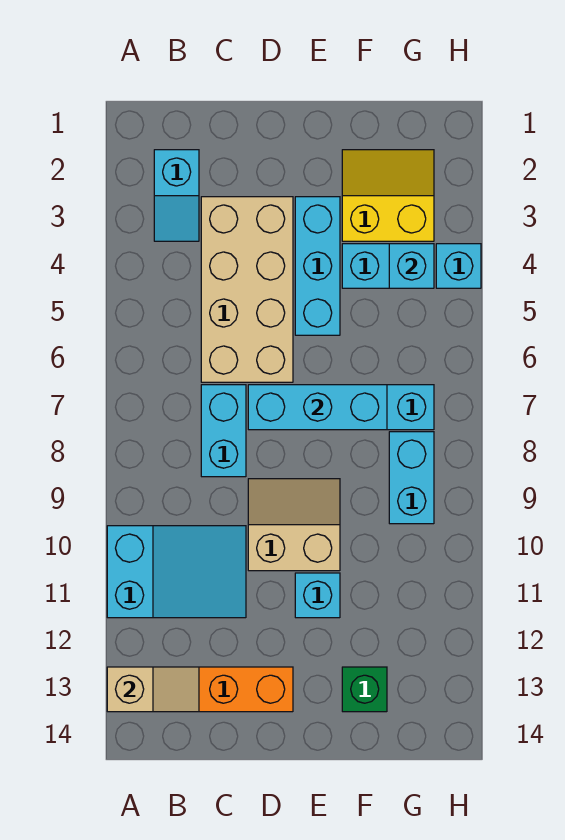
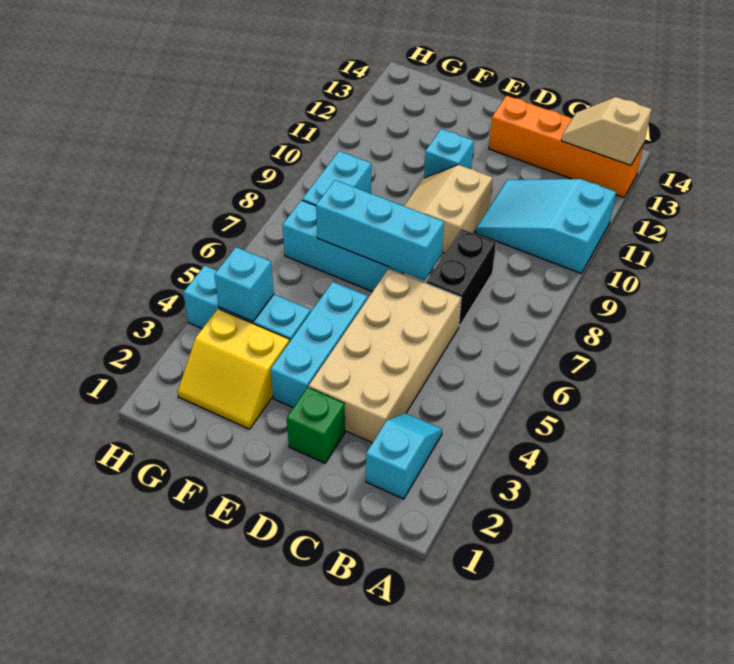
cyan brick C7:C8 level 1 -> black brick C7:C8 level 1
tan slope D9:E10 level 1 top 10 -> tan slope D9:E10 level 1 top D
green brick F13 level 1 -> green brick D2 level 1

